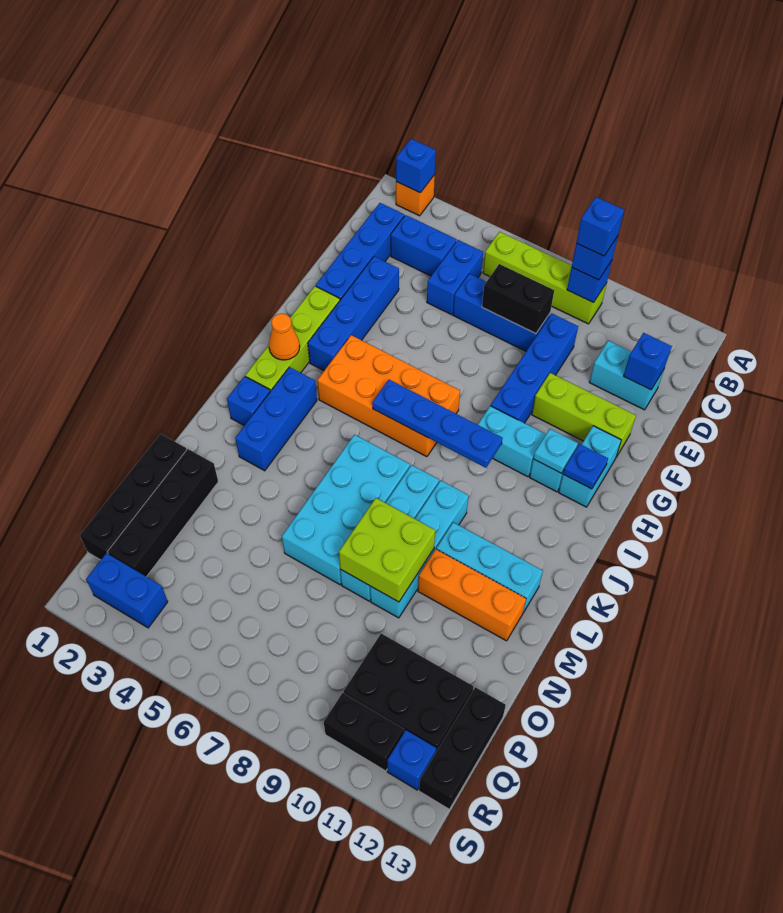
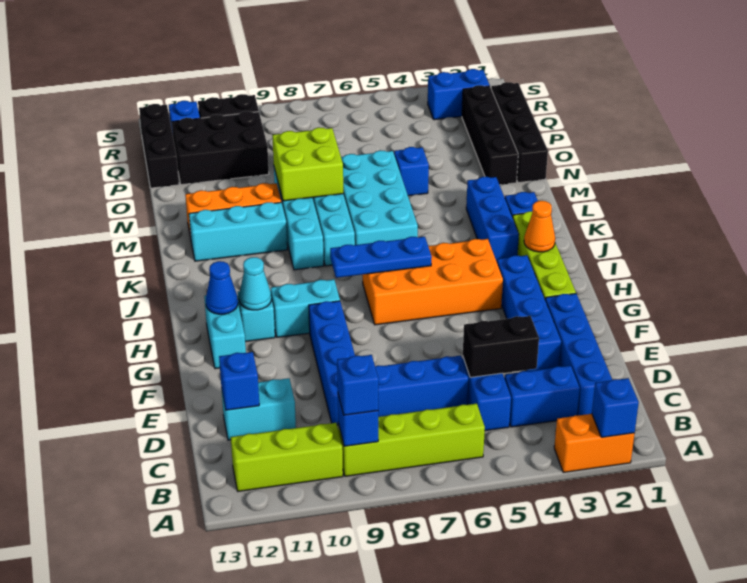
orange brick A2 level 1 -> orange brick A2:A3 level 1
blue brick B9 level 4 -> blue brick N5 level 1
black brick D7:D8 level 2 -> black brick D4:D5 level 2
lime brick F10:F12 level 1 -> lime brick B10:B12 level 1
cyan plate H11 level 2 -> cyan cone H11 level 2
blue plate H12 level 2 -> blue cone H12 level 2
blue plate I6:I9 level 2 -> blue plate I6:I8 level 2

